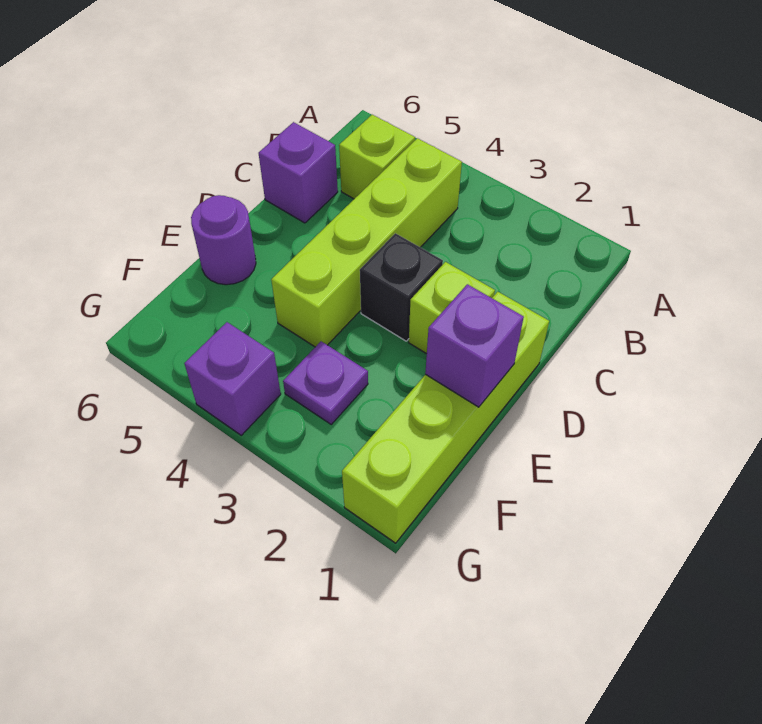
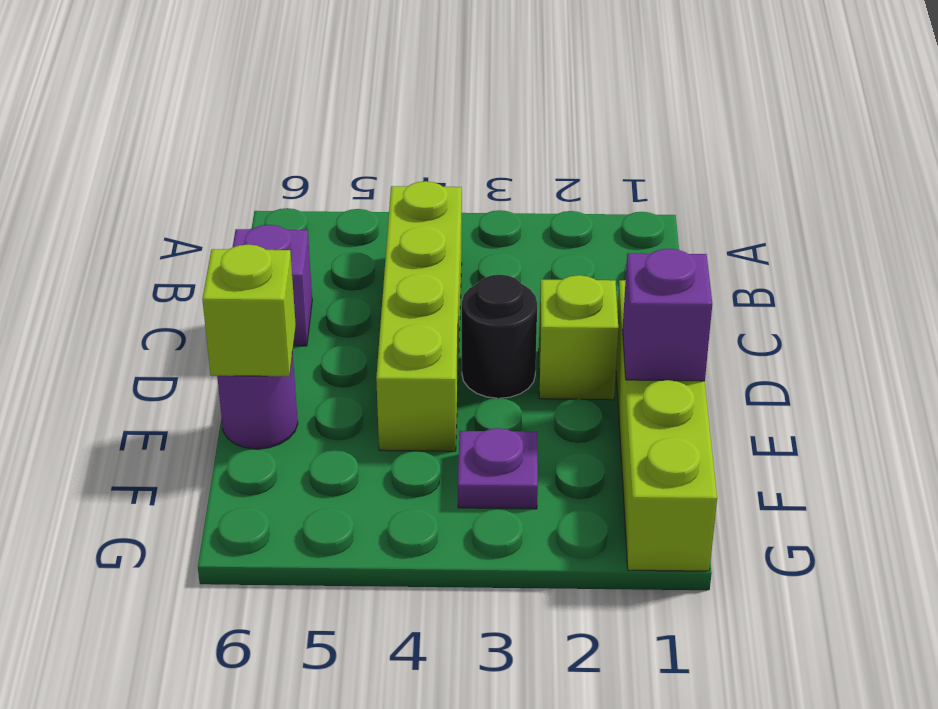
lime brick B5 level 1 -> lime brick E6 level 2
black brick D3 level 1 -> black round brick D3 level 1
purple brick G4 level 1 -> none

